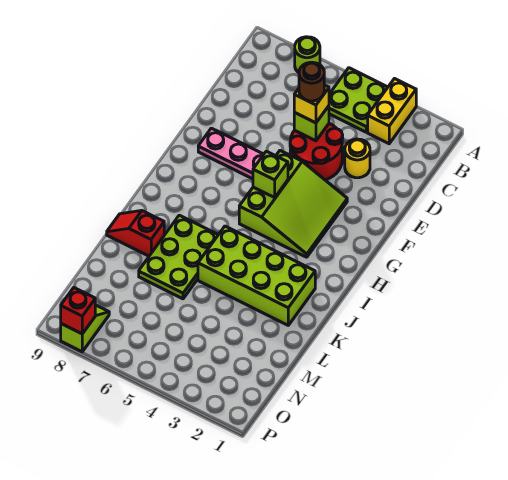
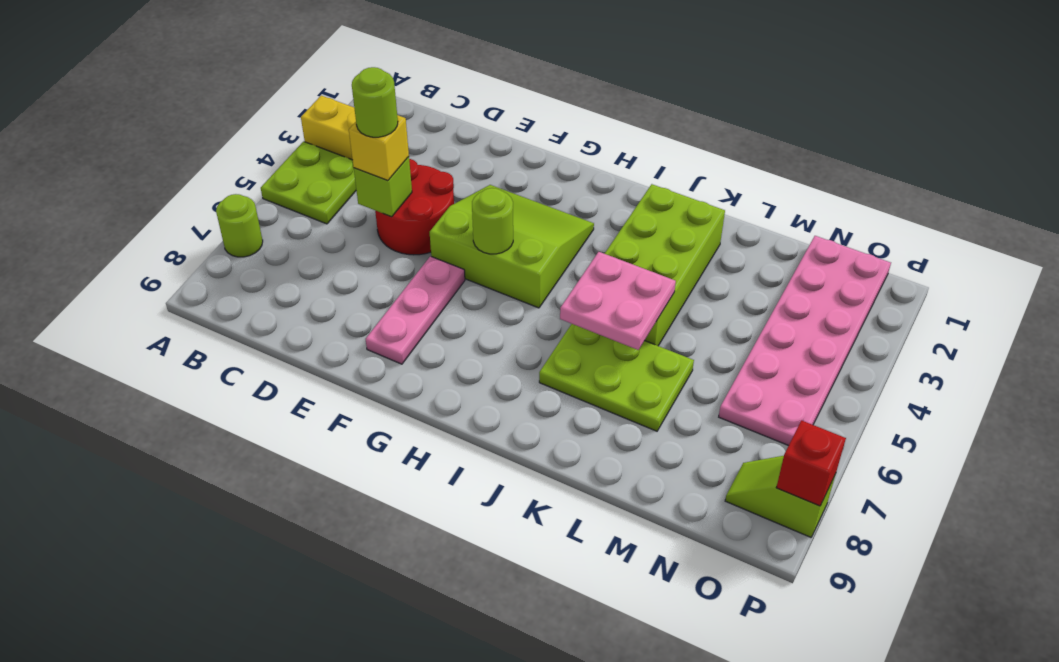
yellow round brick D3 level 1 -> none
brown round brick D5 level 4 -> lime round brick D5 level 4
lime brick G5 level 2 -> lime round brick G5 level 2
none -> pink plate J5:K6 level 2
red slope K8:K9 level 1 top 8 -> none
none -> pink plate N1:O6 level 1

